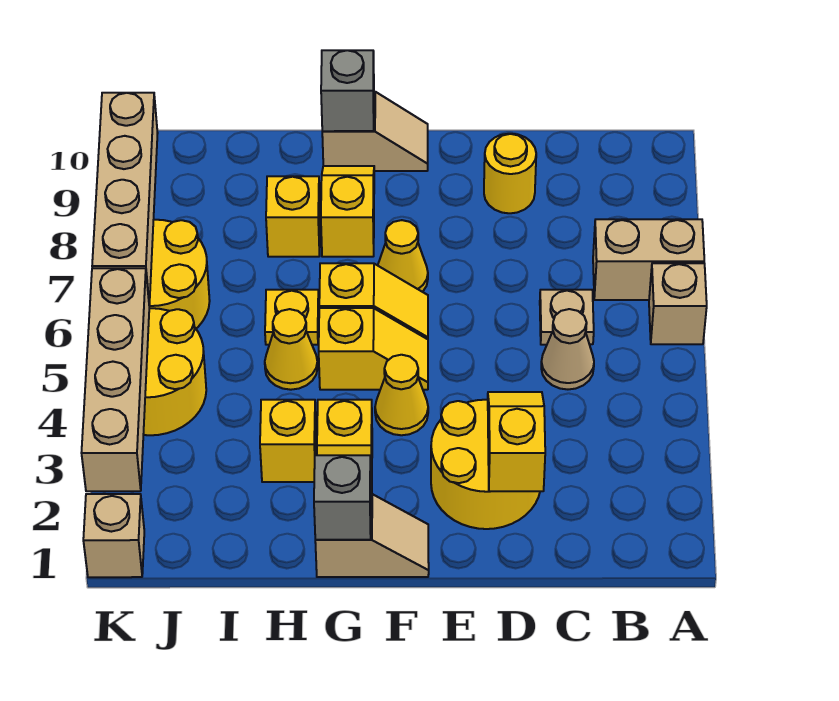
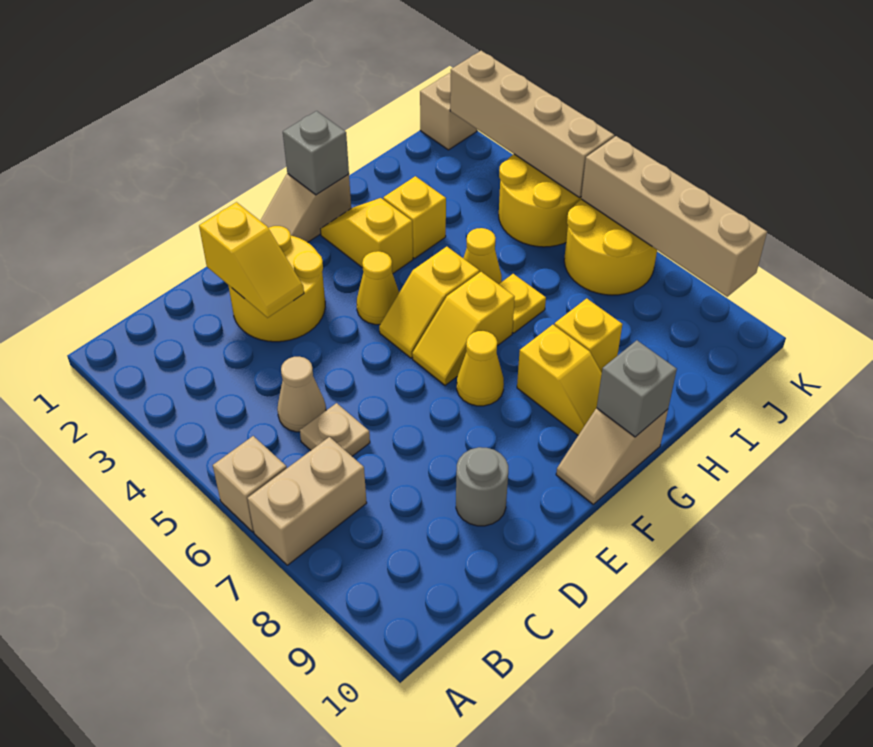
yellow round brick D9 level 1 -> grey round brick D9 level 1

